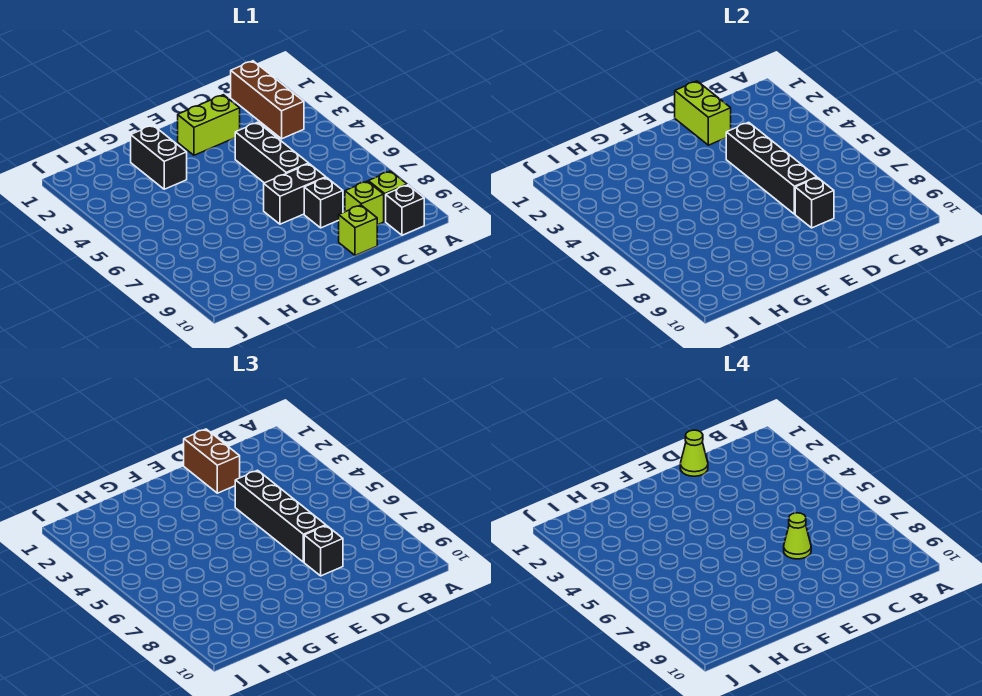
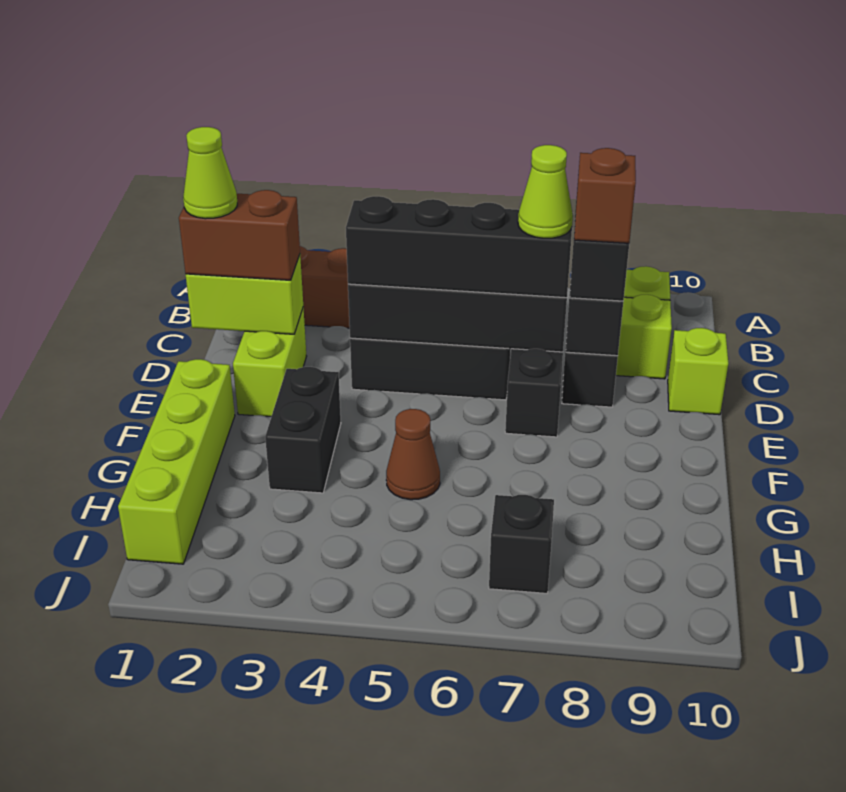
black brick B10 level 1 -> black brick I7 level 1
none -> brown brick D8 level 4
none -> lime brick F1:I1 level 1
black brick G2:G3 level 1 -> black brick F3:G3 level 1
none -> brown cone G5 level 1

